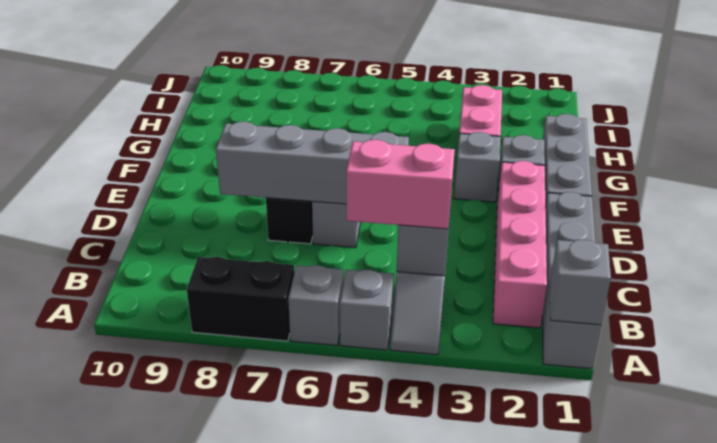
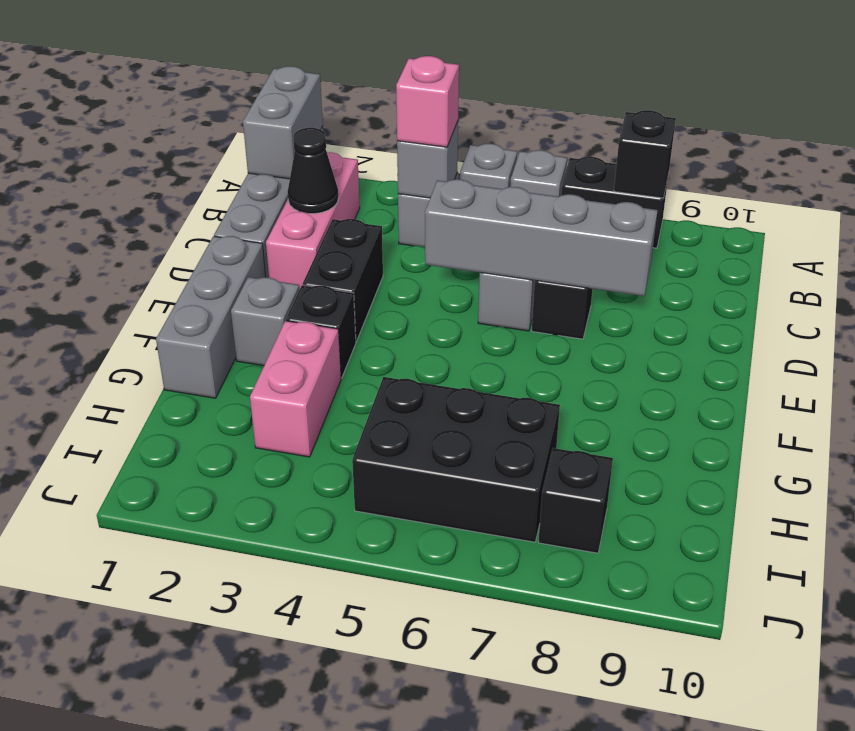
grey brick A1 level 2 -> grey brick A1:B1 level 2
none -> black brick A8 level 2
pink brick B2:E2 level 1 -> pink brick B2:D2 level 1
pink brick B4:B5 level 3 -> pink brick B4 level 3
none -> black cone C2 level 2
none -> black brick D3:E3 level 1
grey brick F3 level 1 -> black brick F3 level 1
none -> black brick H5:I7 level 1
none -> black brick I8 level 1

